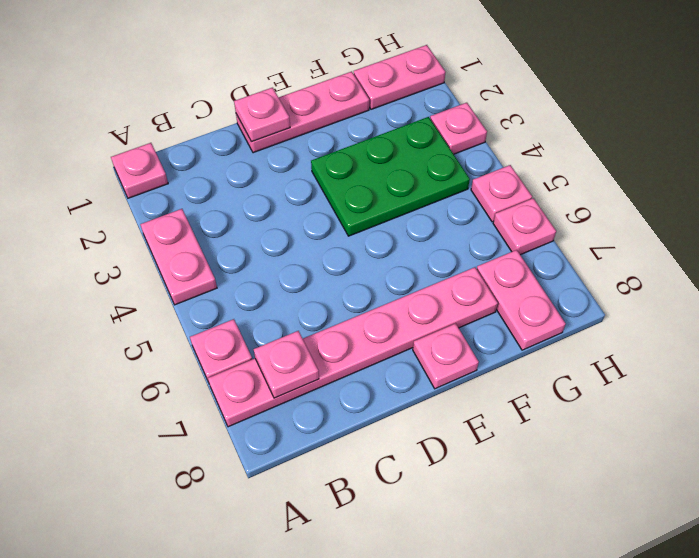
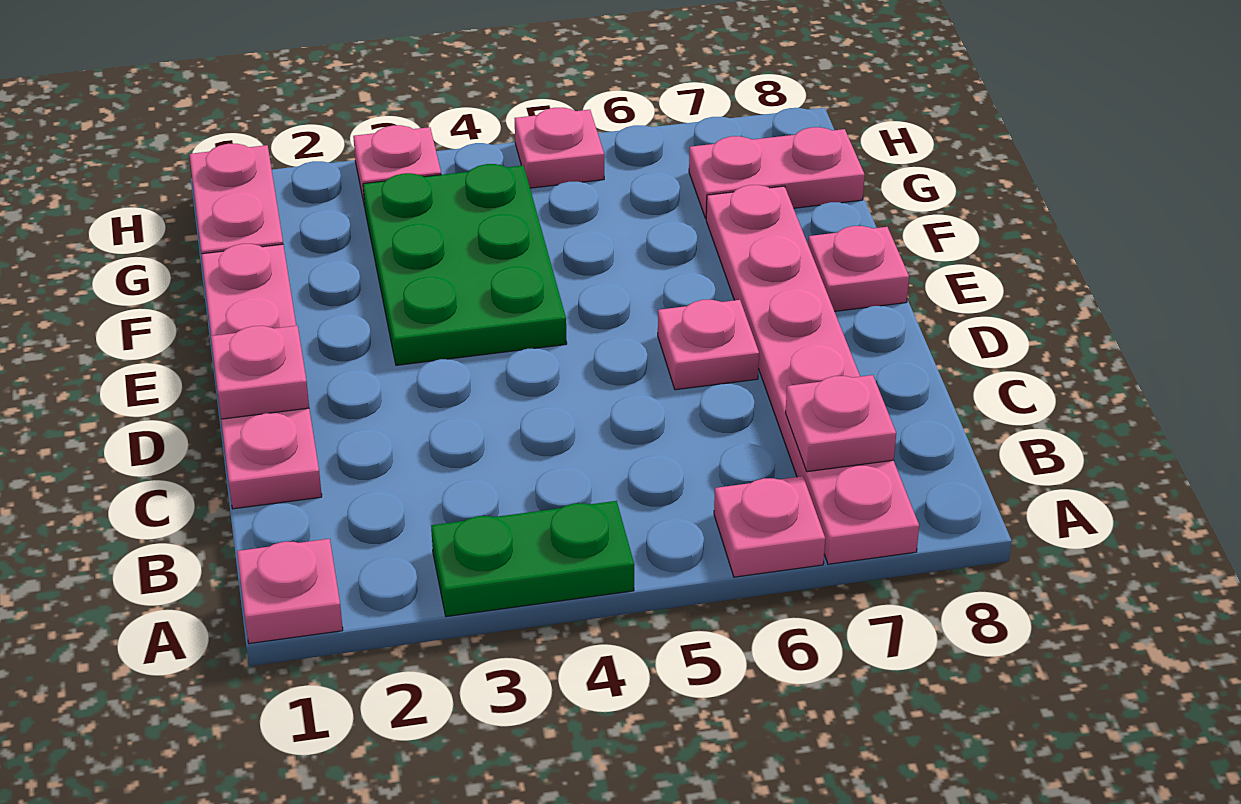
pink plate A3:A4 level 1 -> green plate A3:A4 level 1
pink plate D1:F1 level 1 -> pink plate C1:F1 level 1
pink plate H6 level 1 -> pink plate D6 level 1

